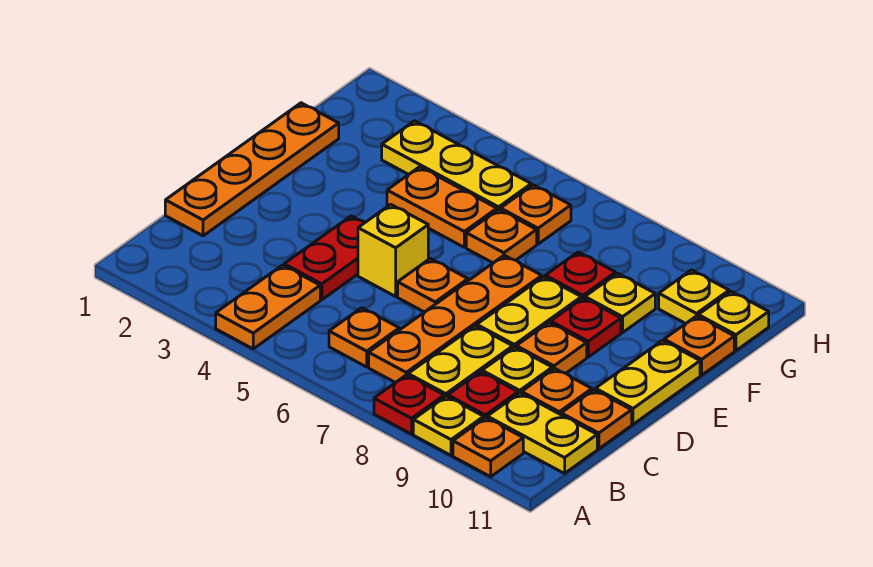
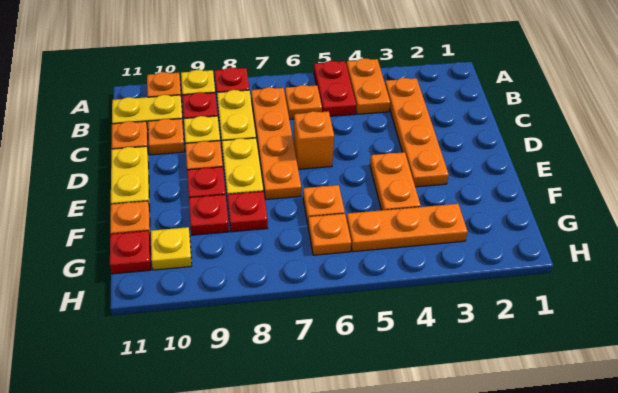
orange plate C1:F1 level 1 -> orange plate B3:E3 level 1
red plate C4:D4 level 1 -> red plate A5:B5 level 1
yellow brick D5 level 1 -> none
orange plate D6 level 1 -> orange brick D6 level 1
orange plate F4:F5 level 1 -> orange plate E4:F4 level 1
yellow plate F9 level 1 -> red plate F9 level 1
yellow plate G3:G5 level 1 -> orange plate G3:G5 level 1
yellow plate G11 level 1 -> red plate G11 level 1

